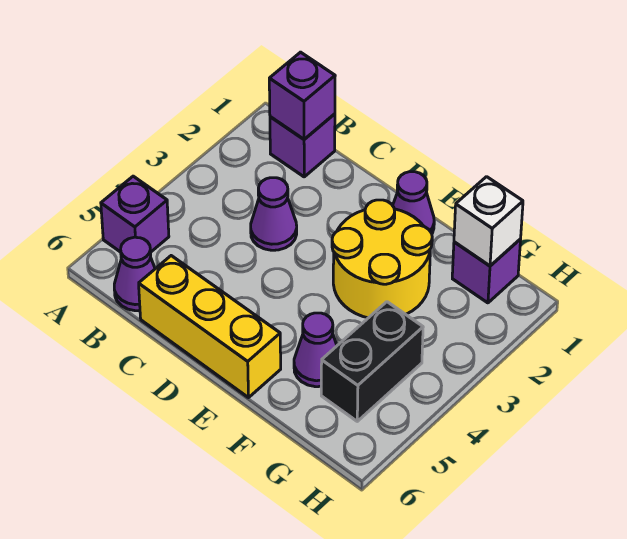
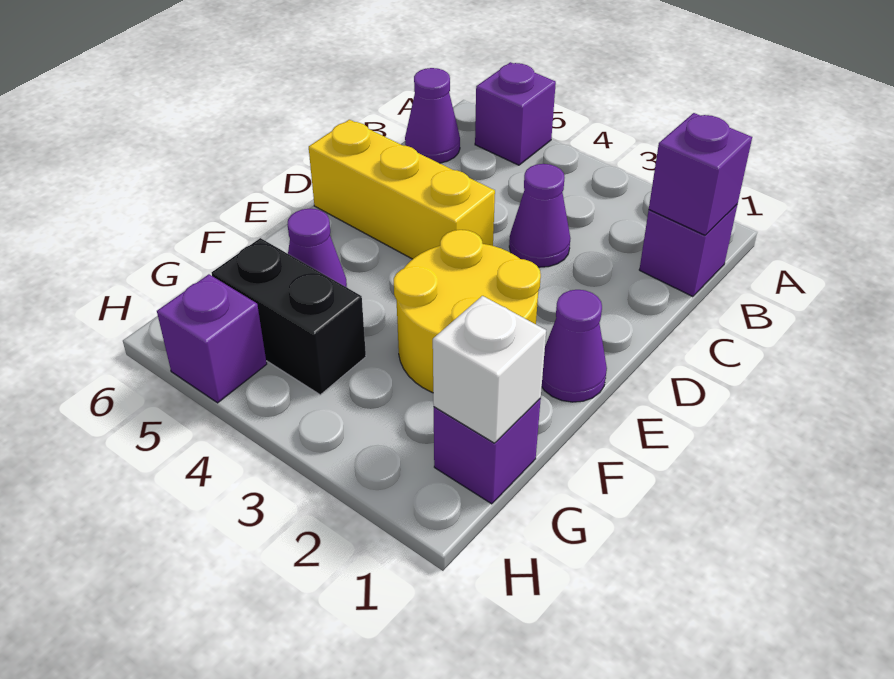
yellow brick C6:E6 level 1 -> yellow brick D4:D6 level 1
none -> purple brick H5 level 1

